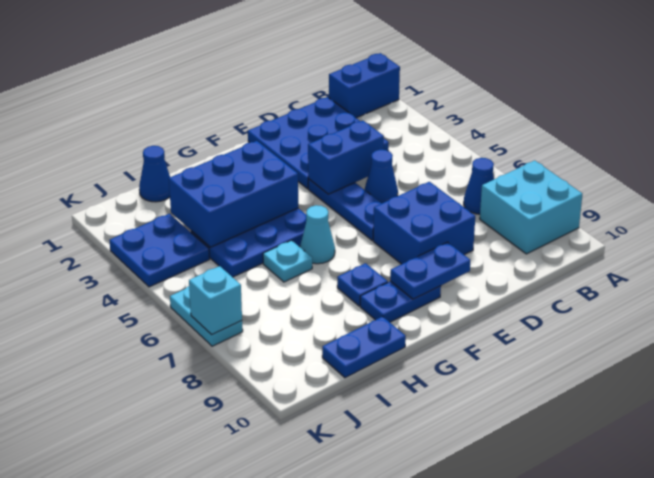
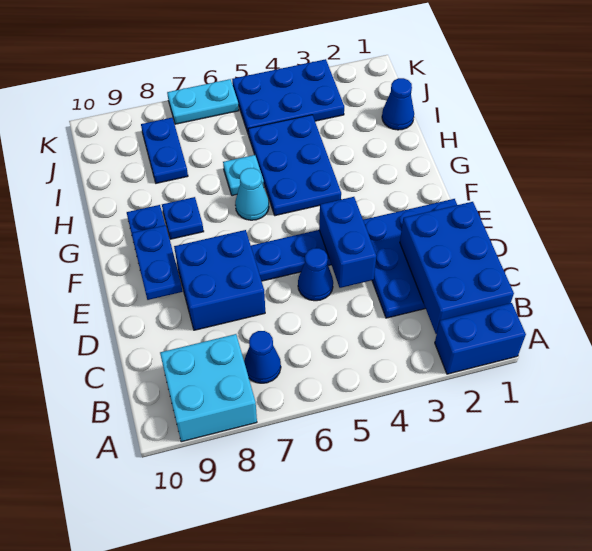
blue brick A1:B1 level 1 -> blue brick A1:A2 level 1
blue brick G3:I4 level 2 -> blue brick B1:D2 level 2
blue plate H10:I10 level 1 -> blue plate I8:J8 level 1
blue plate J3:K4 level 1 -> blue plate J3:K5 level 1
cyan brick K7 level 2 -> none

